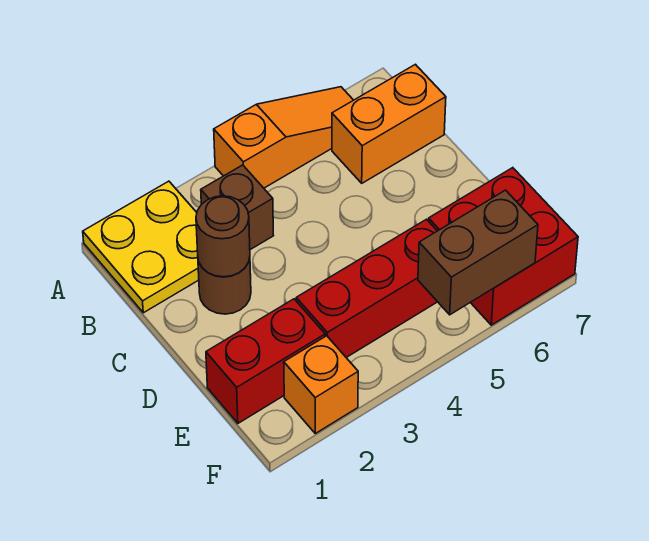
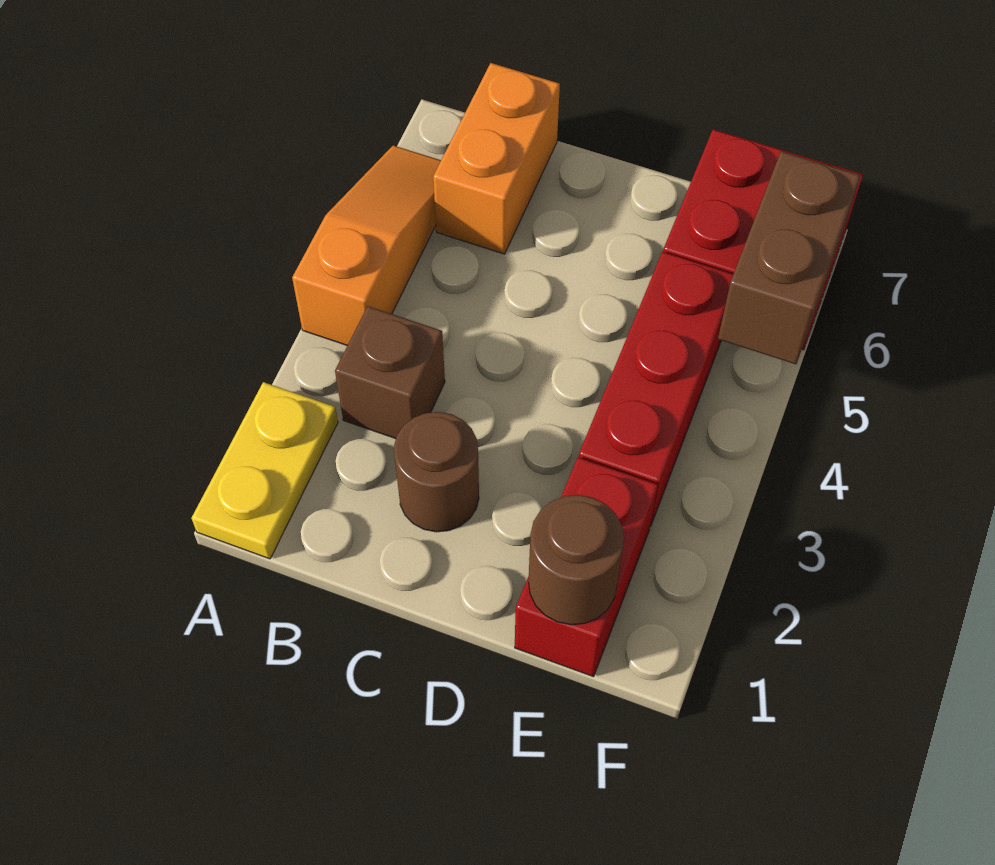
yellow plate A1:B2 level 1 -> yellow plate A1:A2 level 1
brown round brick C2 level 2 -> brown round brick E1 level 2
orange brick F2 level 1 -> none

